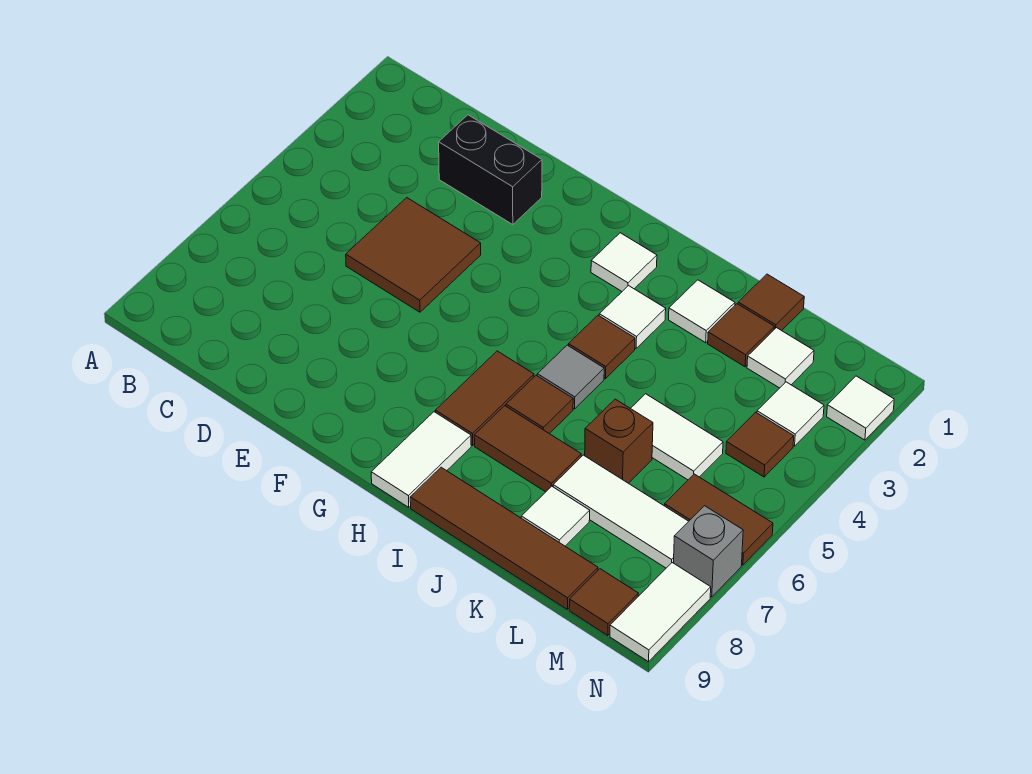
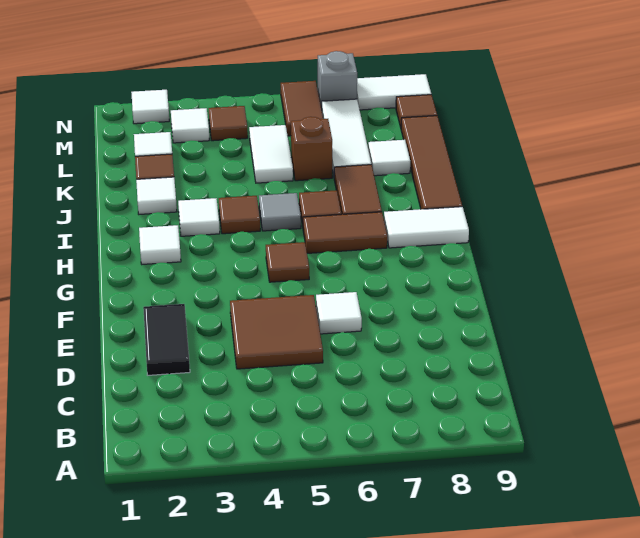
black brick D2:E2 level 1 -> black tile D2:E2 level 1
none -> white tile E6 level 1
brown tile K1 level 1 -> brown tile G5 level 1

